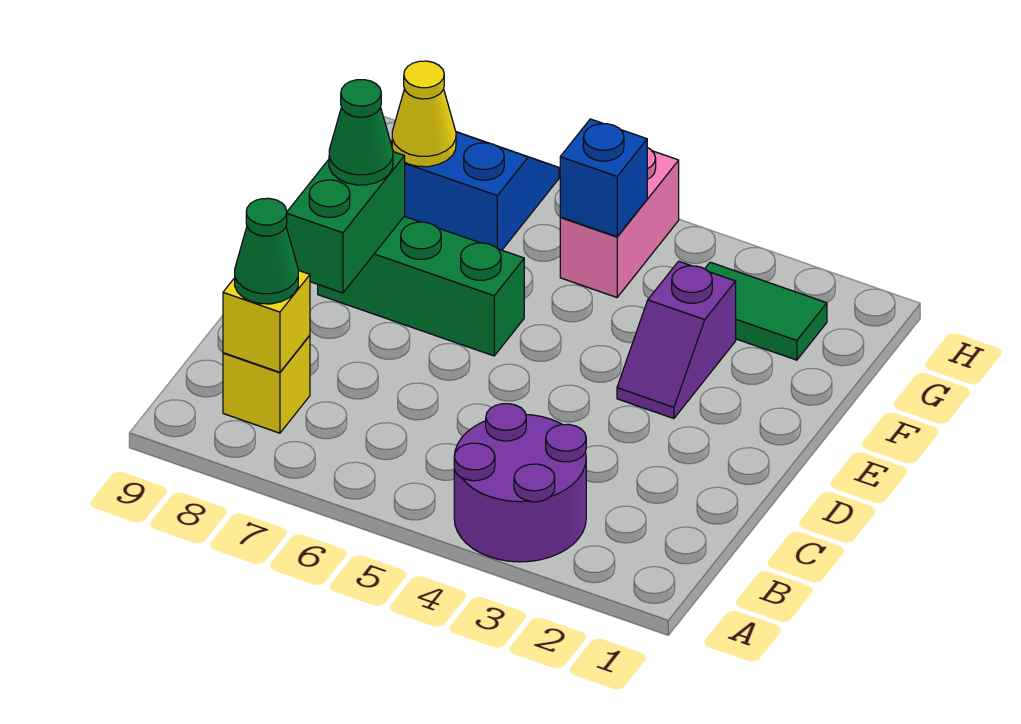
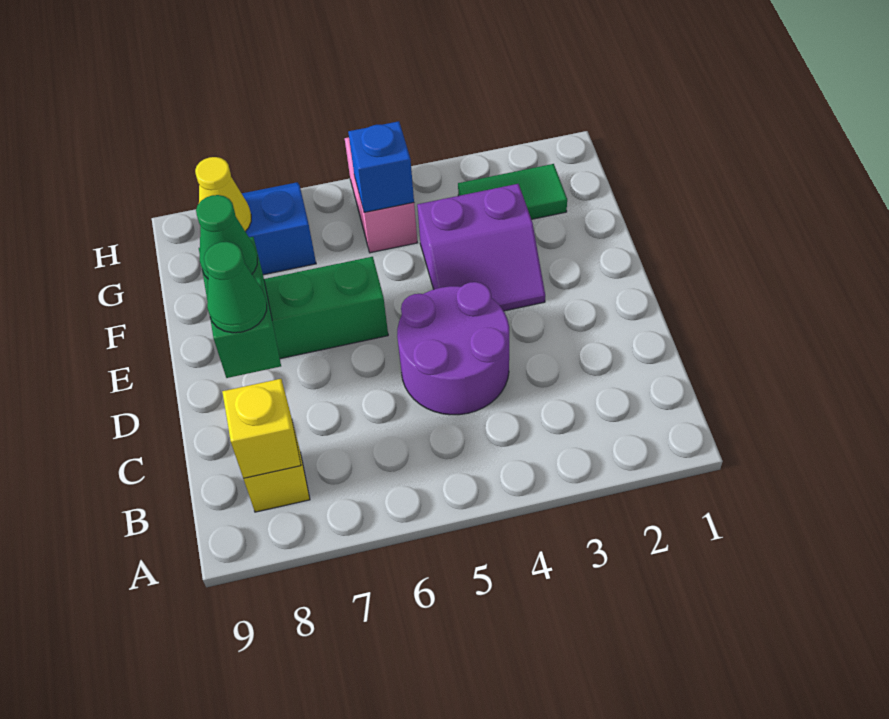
purple round brick A3:B4 level 1 -> purple round brick C4:D5 level 1
green cone B8 level 3 -> green cone D8 level 3
purple slope E3:F3 level 1 top F -> purple slope E3:F4 level 1 top F

